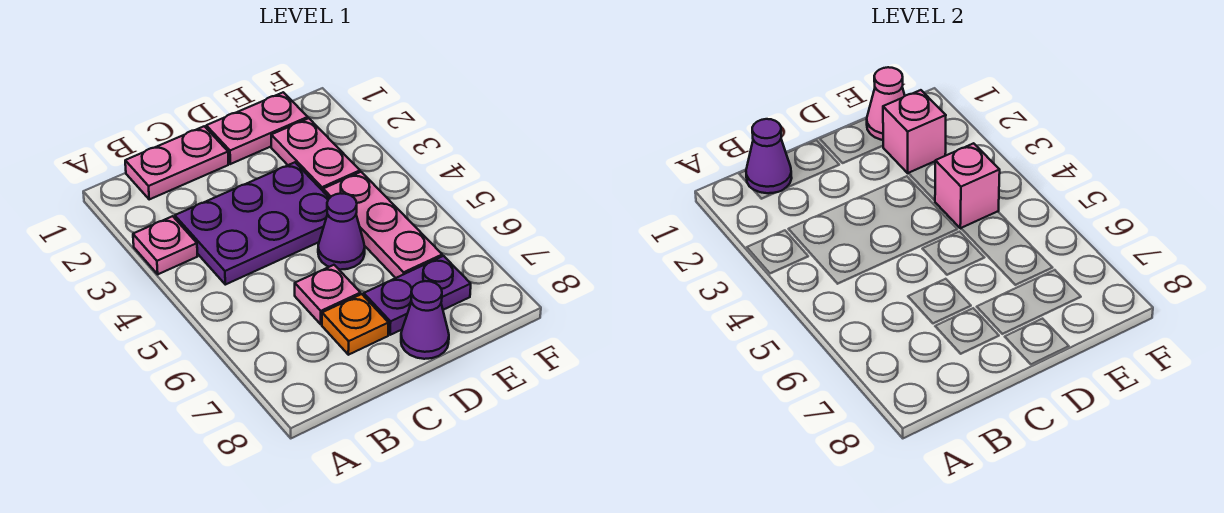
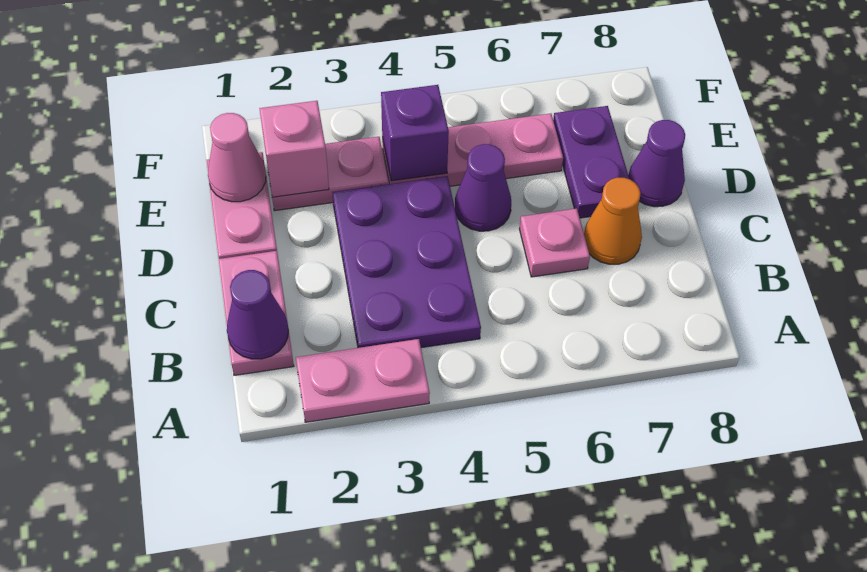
pink plate A3 level 1 -> pink plate A2:A3 level 1
orange plate C7 level 1 -> orange cone C7 level 1
pink brick E4 level 2 -> purple brick E4 level 2

